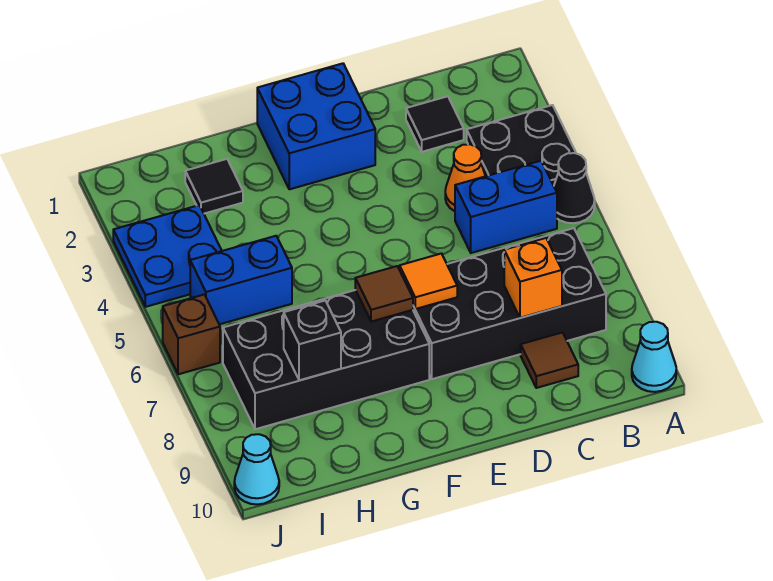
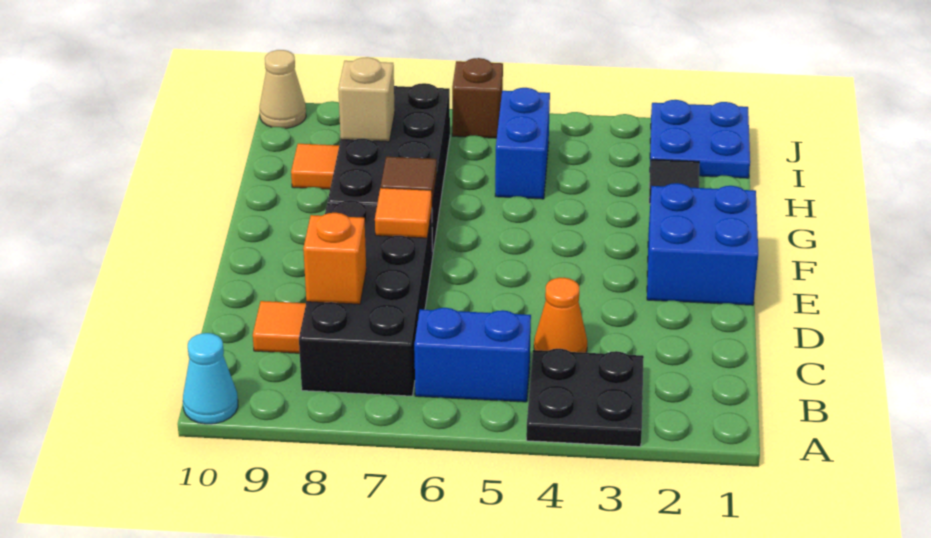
black cone A5 level 1 -> none
blue brick B5:C5 level 1 -> blue brick B5:B6 level 1
black tile C2 level 1 -> none
brown tile C9 level 1 -> orange tile C9 level 1
black brick H8 level 2 -> tan brick H8 level 2
none -> orange tile H9 level 1
blue plate I3:J4 level 1 -> blue plate I1:J2 level 1
cyan cone J10 level 1 -> tan cone J10 level 1

